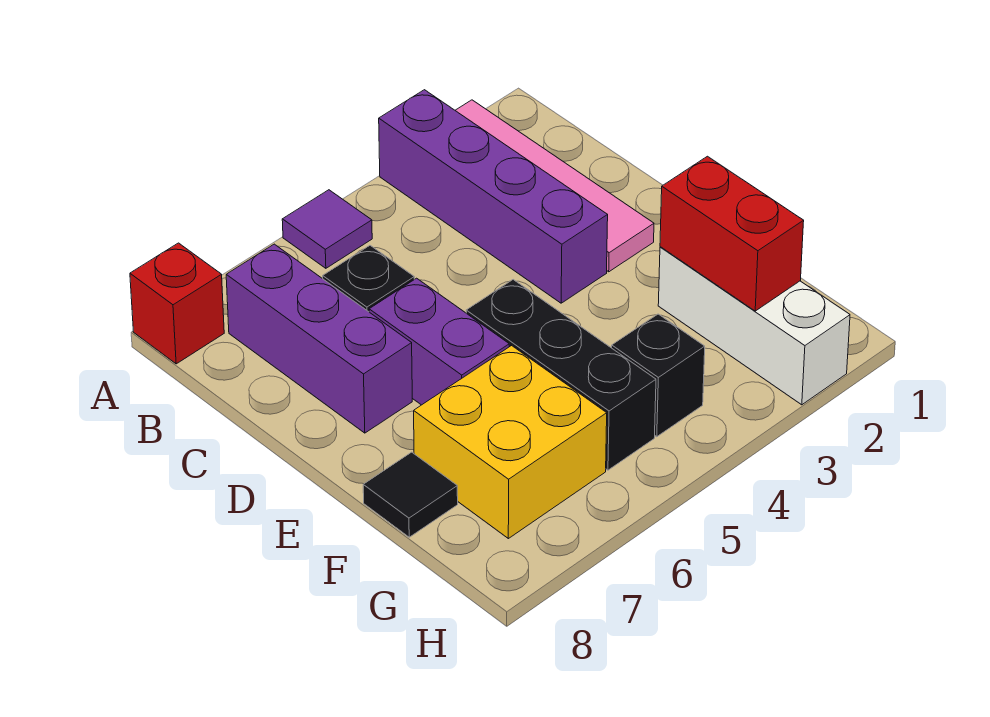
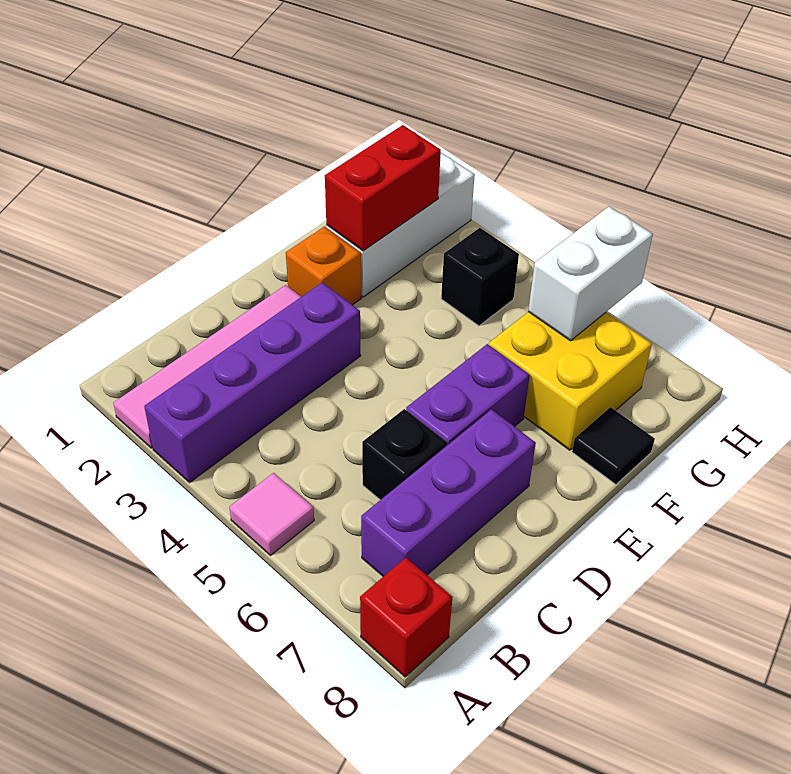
purple tile A5 level 1 -> pink tile A5 level 1
none -> orange brick E2 level 1
black brick E5:G5 level 1 -> none
none -> white brick G6:H6 level 2

